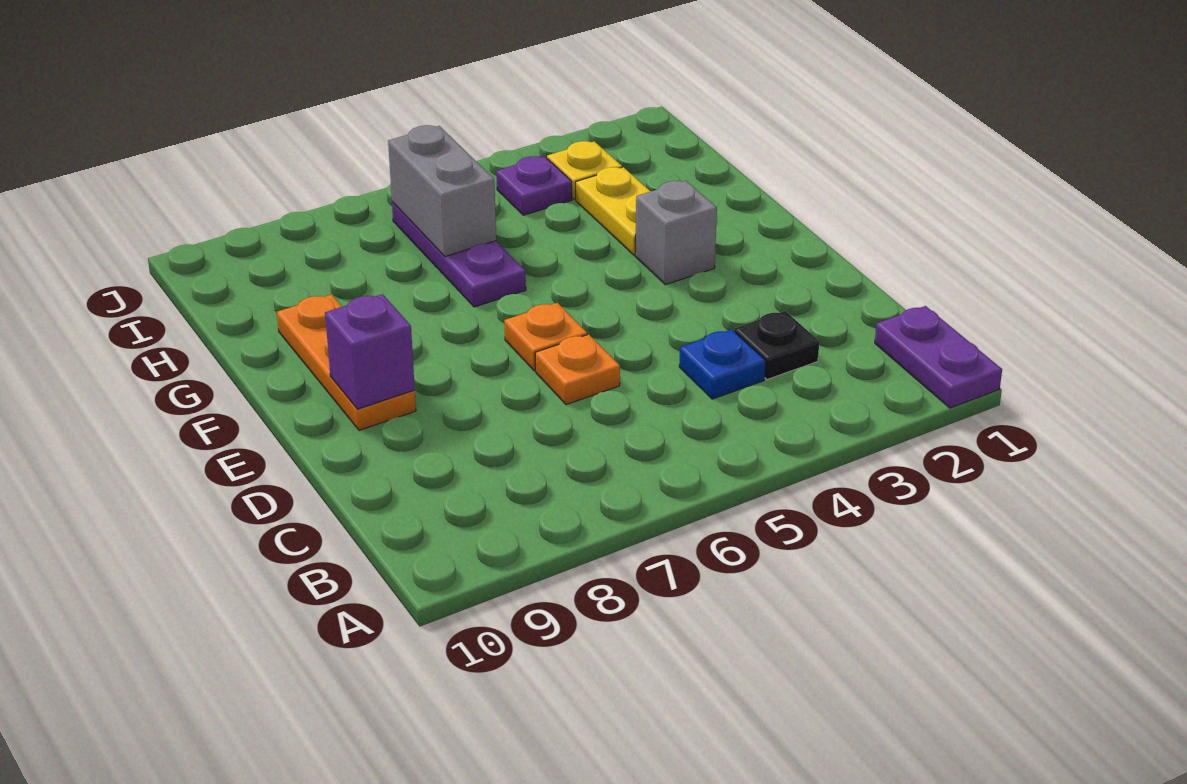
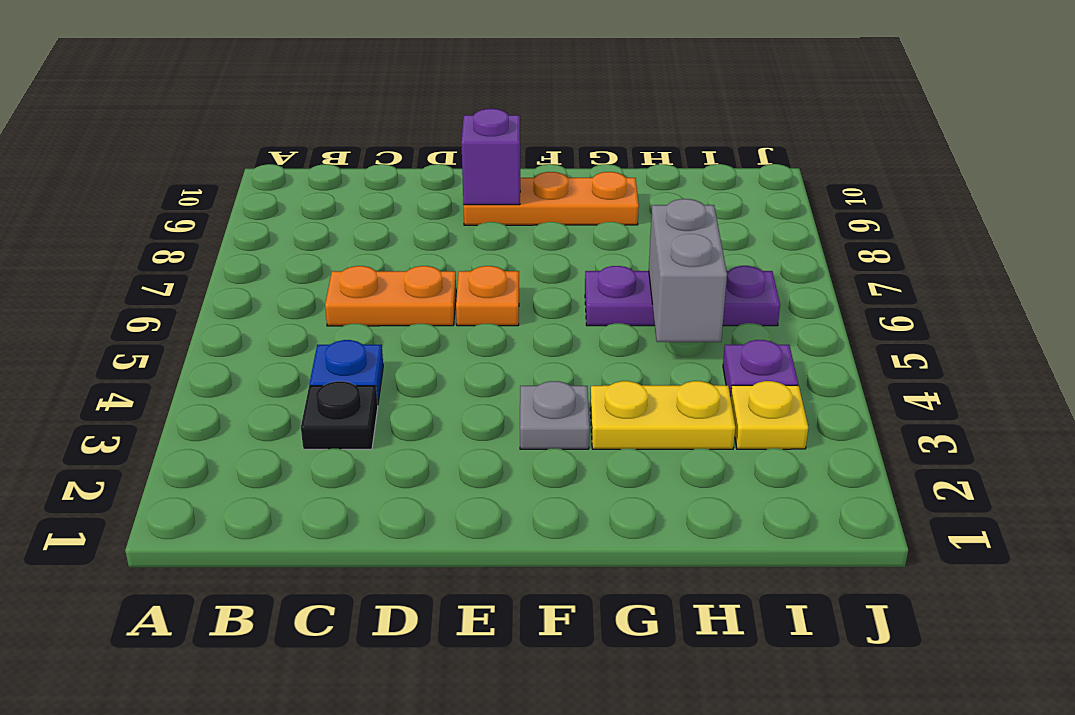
purple plate A1:B1 level 1 -> none
orange plate D6 level 1 -> orange plate C6:D6 level 1
grey brick F3 level 1 -> grey plate F3 level 1
grey brick H6:I6 level 2 -> grey brick H5:H6 level 2

